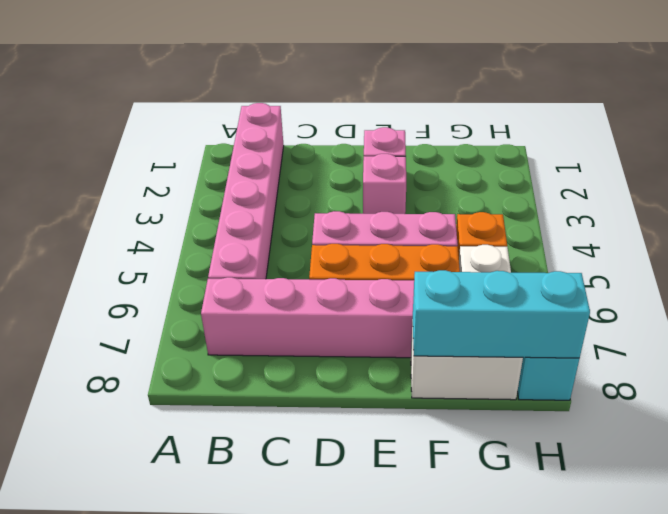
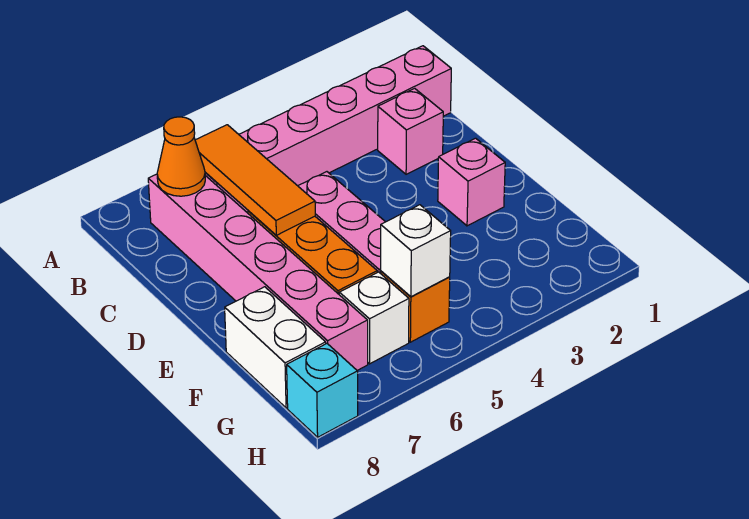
none -> orange tile B6:D6 level 2
none -> orange cone B7 level 2
pink brick E3 level 1 -> pink brick C2 level 1
cyan brick F8:H8 level 2 -> none
none -> white brick G5 level 2

